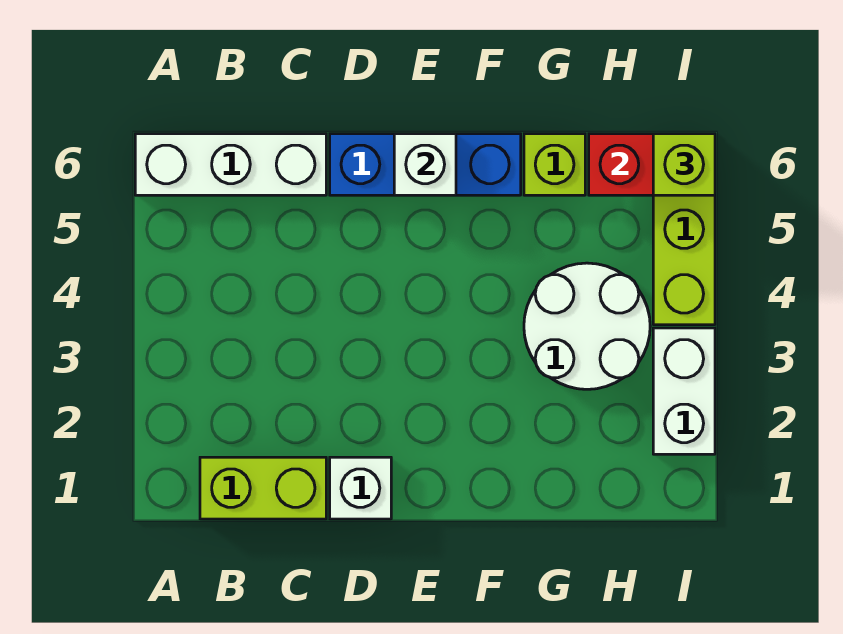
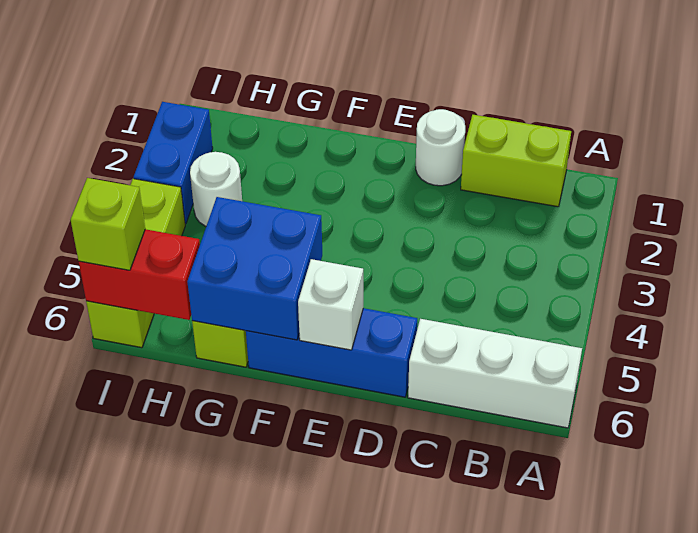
white brick D1 level 1 -> white round brick D1 level 1
none -> blue brick F5:G6 level 2
white round brick G3:H4 level 1 -> white round brick H3 level 1
white brick I2:I3 level 1 -> blue brick I2:I3 level 1

